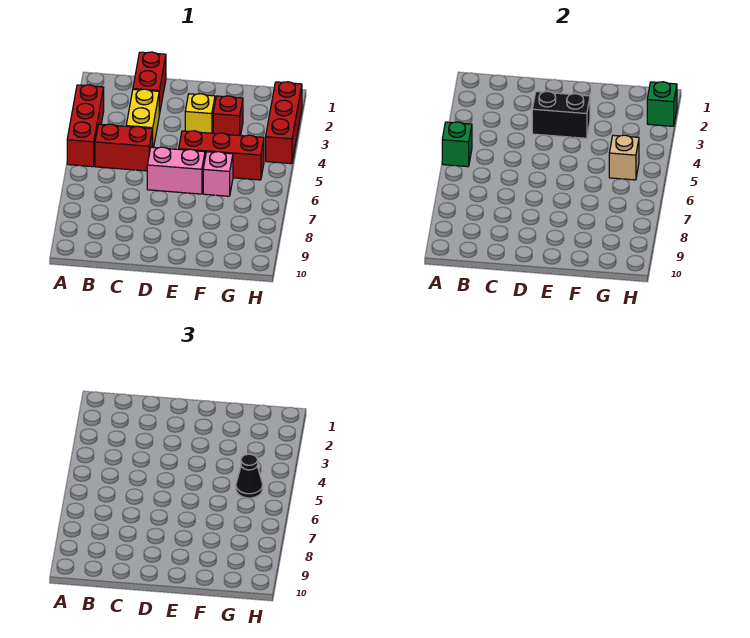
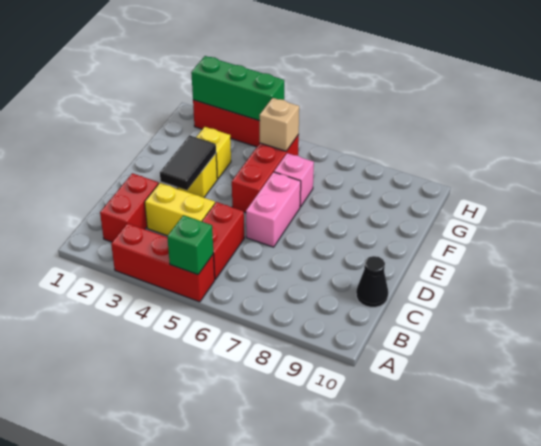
red brick C1:C2 level 1 -> red brick B2:C2 level 1
black brick D3:E3 level 2 -> black tile D3:E3 level 2
red brick F3 level 1 -> yellow brick F3 level 1
black cone G5 level 3 -> black cone C10 level 1
green brick H2 level 2 -> green brick H2:H4 level 2

